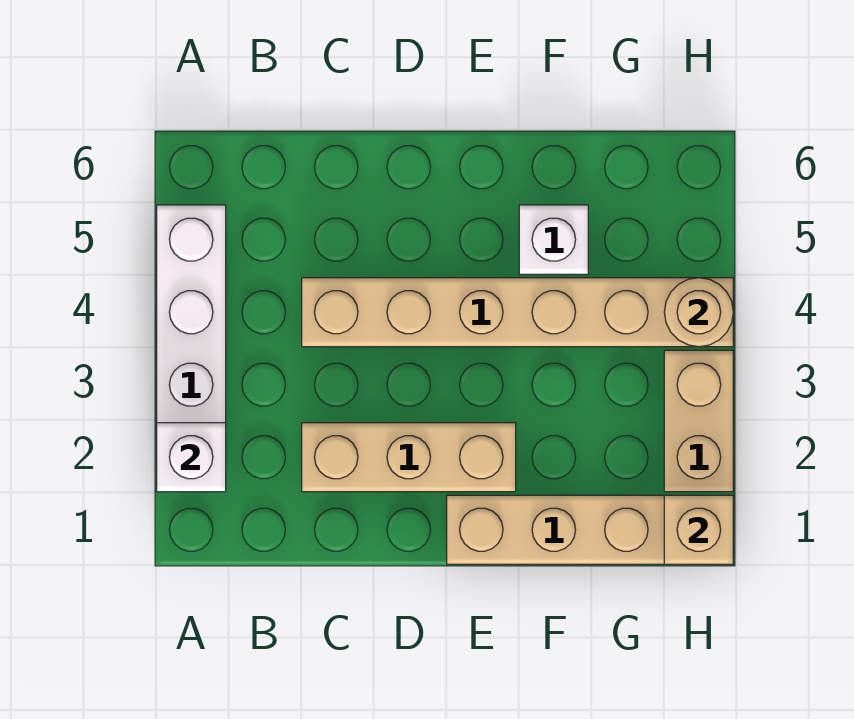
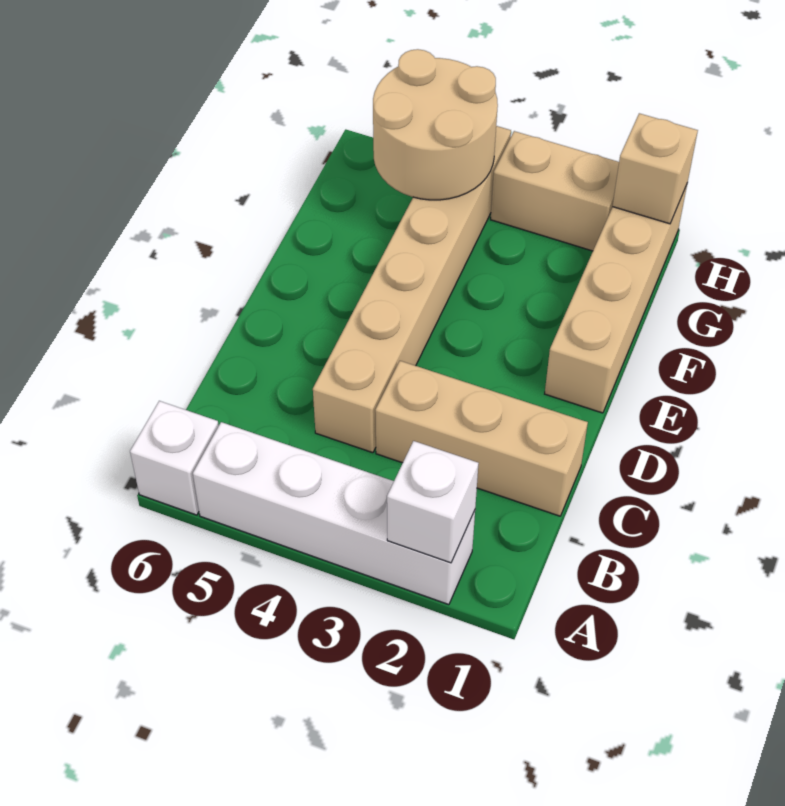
tan brick C2:E2 level 1 -> tan brick C1:C3 level 1
white brick F5 level 1 -> white brick A6 level 1
tan round brick H4 level 2 -> tan round brick G4:H5 level 2

